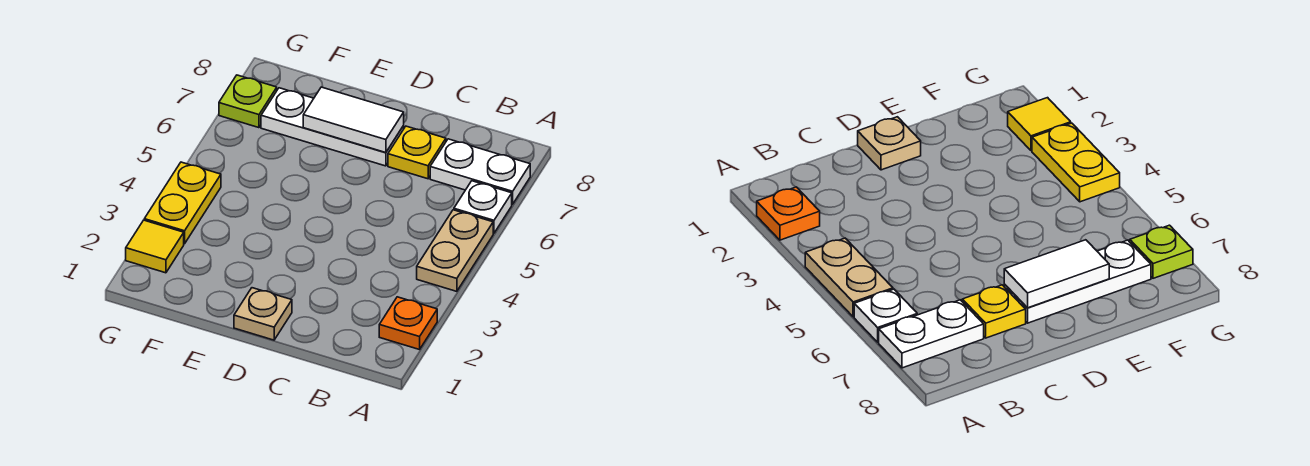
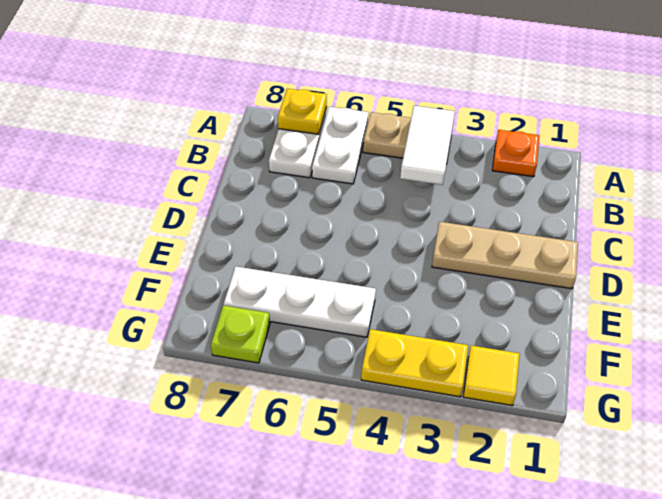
white plate A6 level 1 -> white plate A6:B6 level 1
yellow plate C7 level 1 -> yellow plate A7 level 2
tan plate D1 level 1 -> tan plate D1:D3 level 1
white plate D7:F7 level 1 -> white plate F5:F7 level 1
white tile D7:E7 level 2 -> white tile A4:B4 level 2

